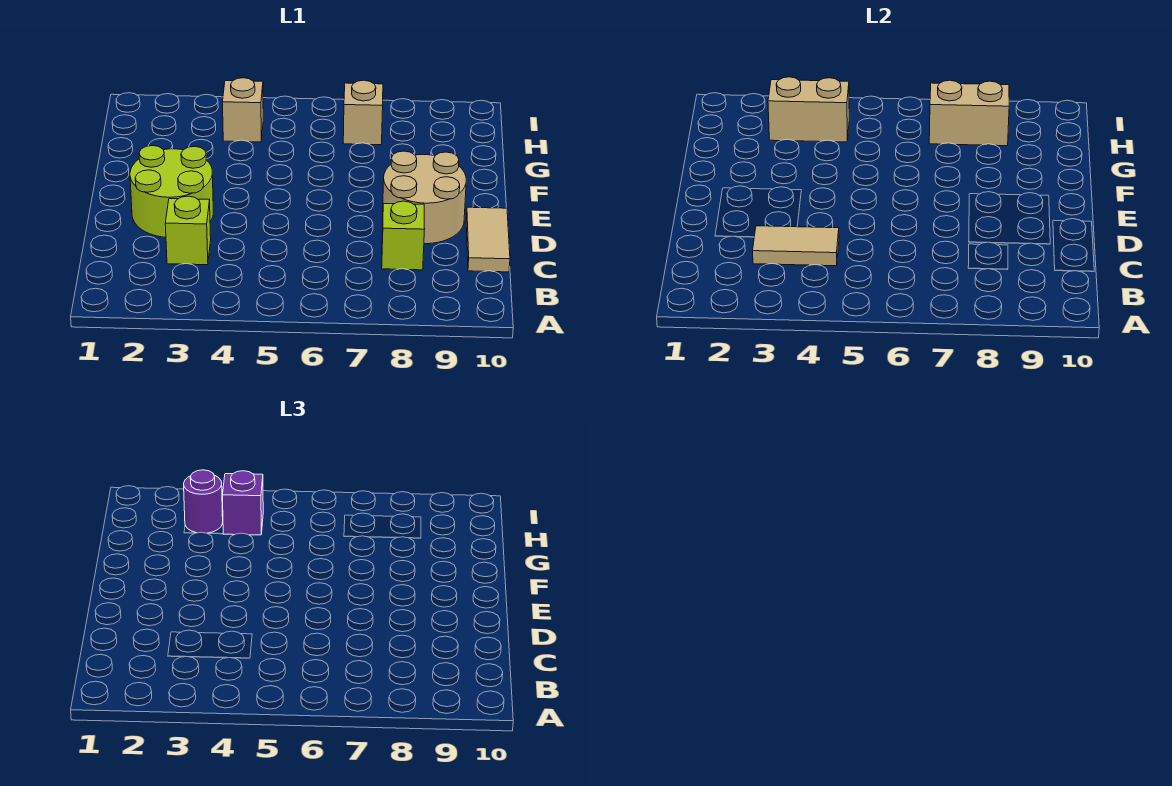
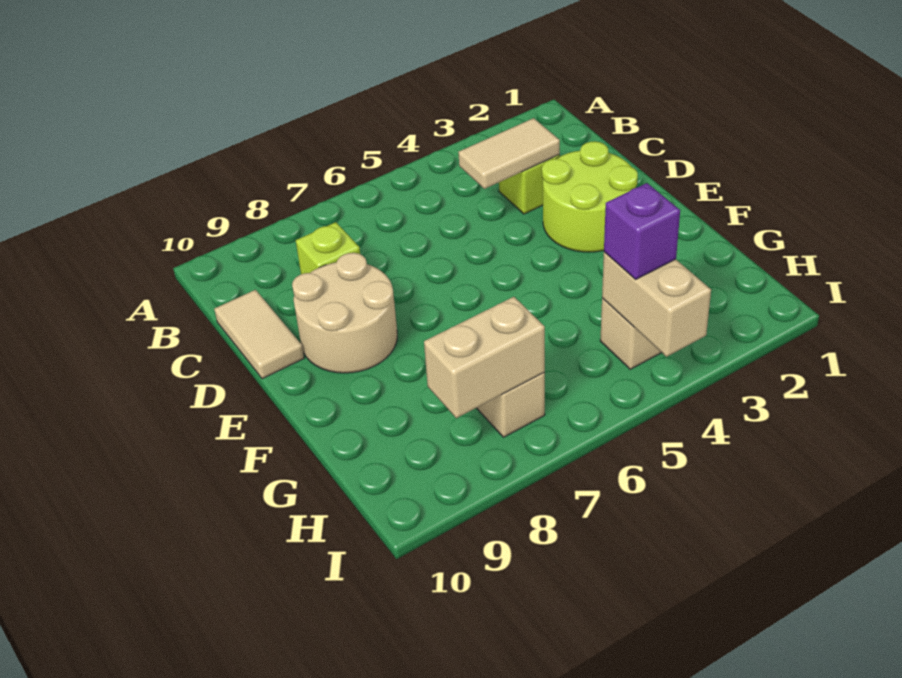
tan brick H3:H4 level 2 -> tan brick H4:I4 level 2
purple round brick H3 level 3 -> none

